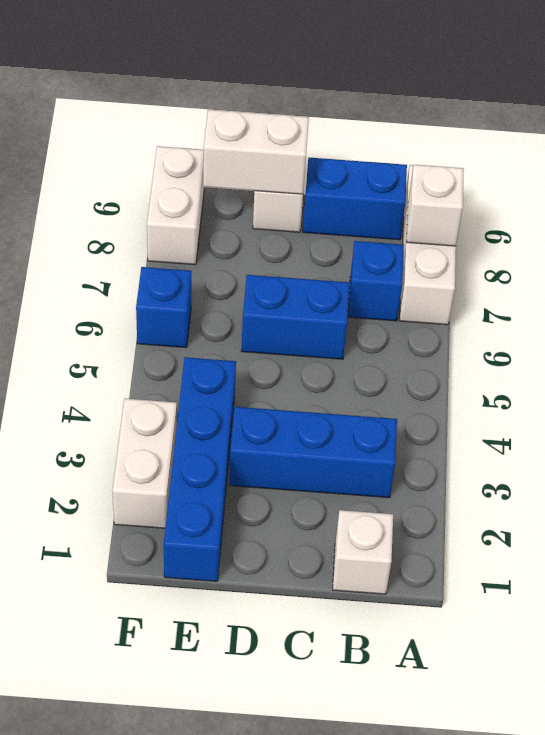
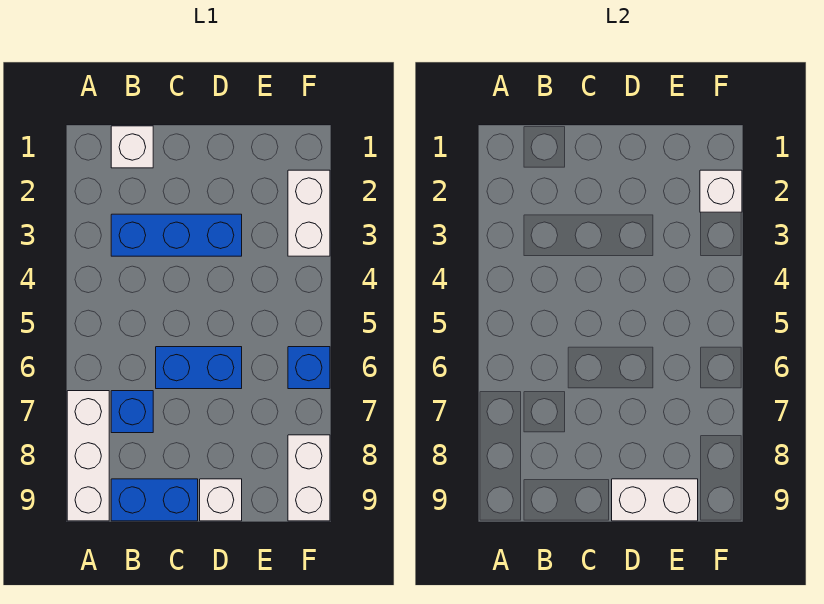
white brick A8 level 2 -> white brick F2 level 2
blue brick E1:E4 level 1 -> none

